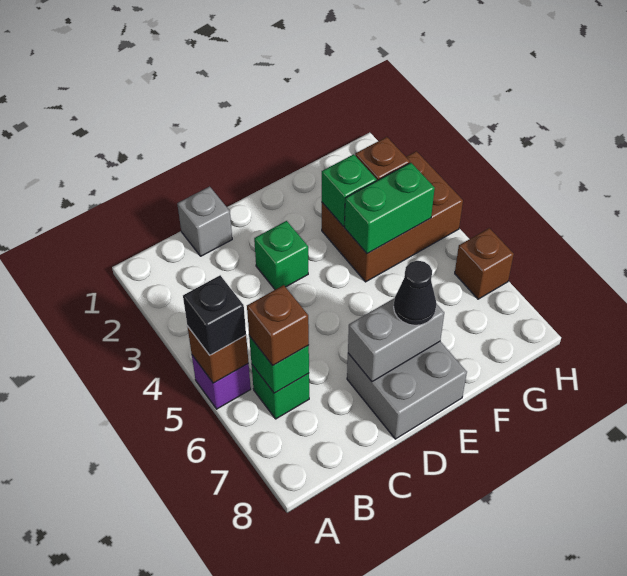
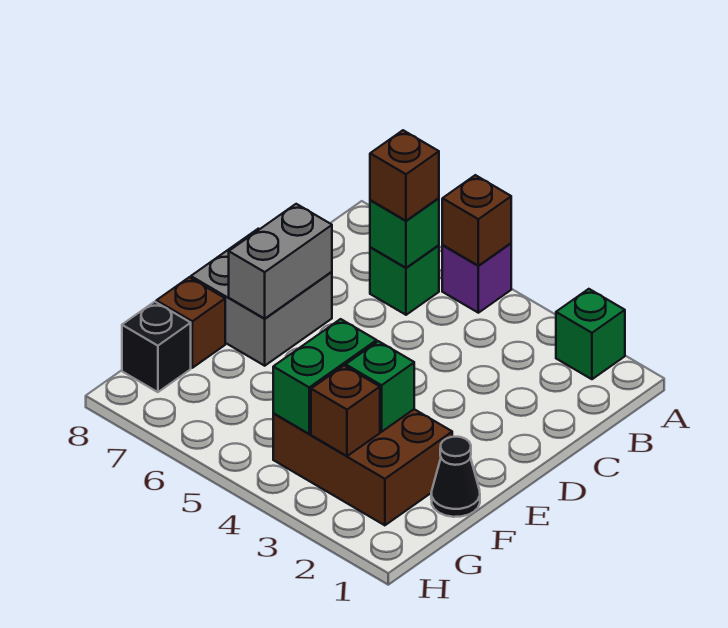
black brick A5 level 3 -> black brick G8 level 1
grey brick C1 level 1 -> none
green brick D3 level 1 -> green brick A2 level 1
black cone E7 level 3 -> black cone F1 level 1
brown brick F3:H4 level 1 -> brown brick F2:G4 level 1
brown brick H6 level 1 -> brown brick F8 level 1

